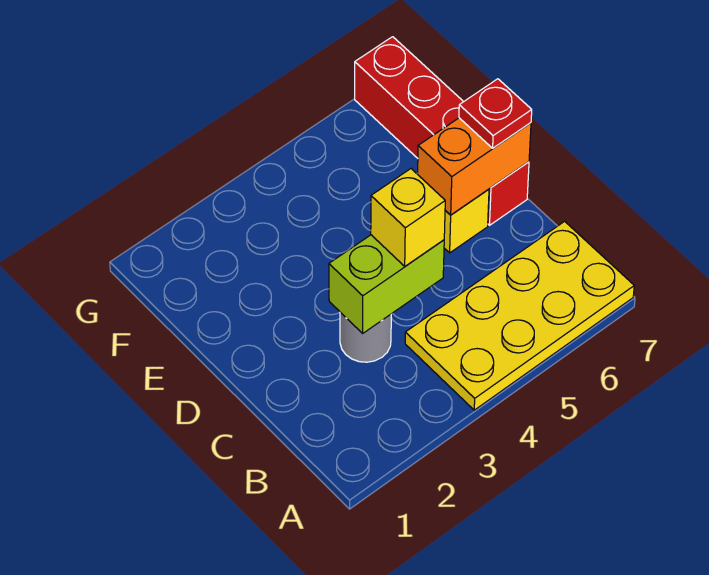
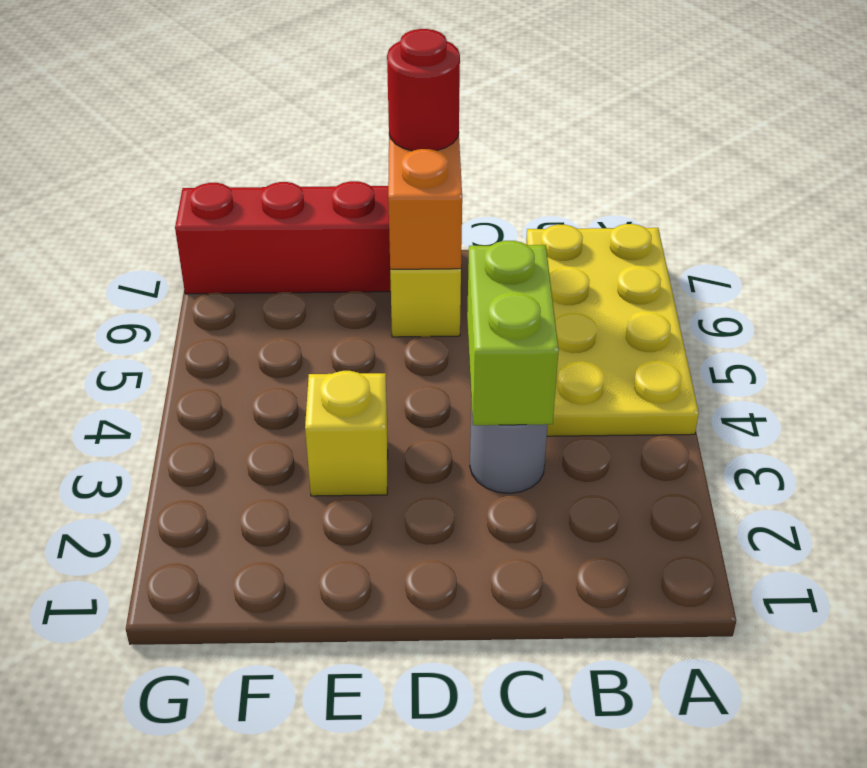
yellow brick C4 level 3 -> yellow brick E3 level 1
red plate D7 level 3 -> red round brick D7 level 3

